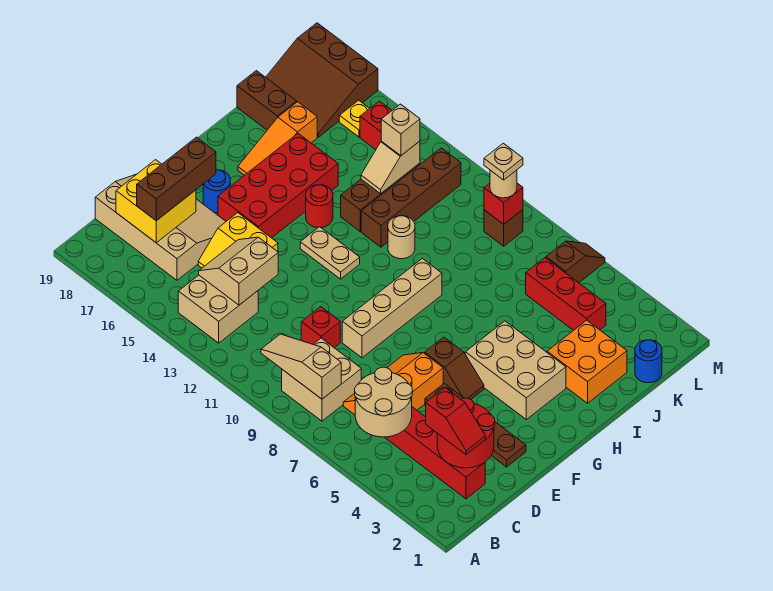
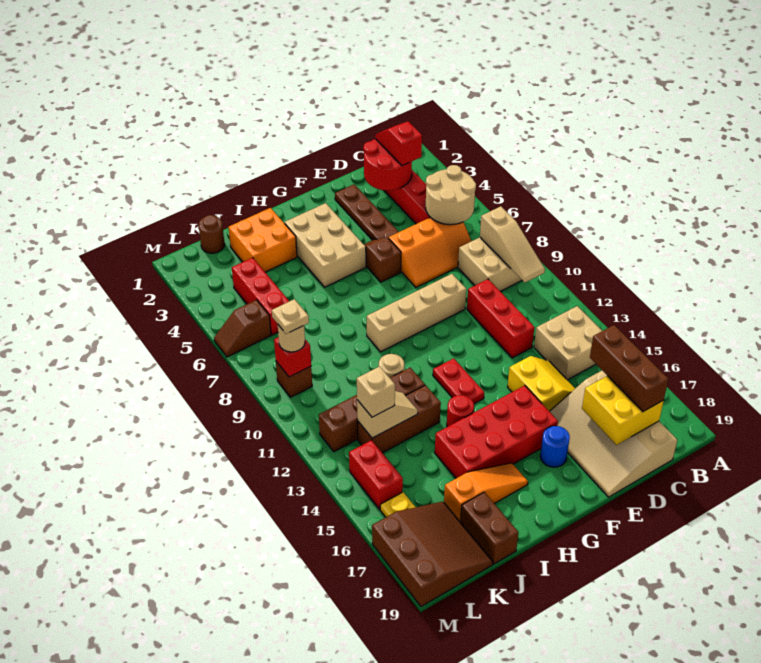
tan slope C13:D14 level 2 top 13 -> none
brown brick C17:E17 level 3 -> brown brick C16:C18 level 3
red brick D10 level 1 -> red brick D10:D12 level 1
tan plate G12:G13 level 1 -> red plate G12:G13 level 1
blue round brick K1 level 1 -> brown round brick K1 level 1

